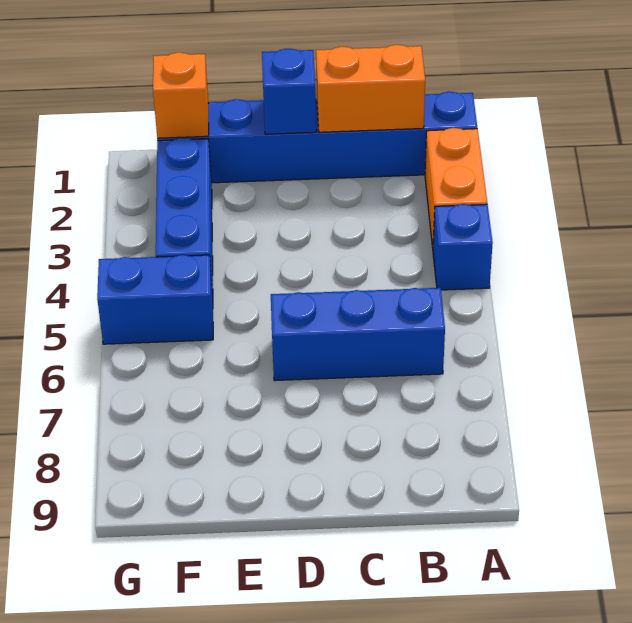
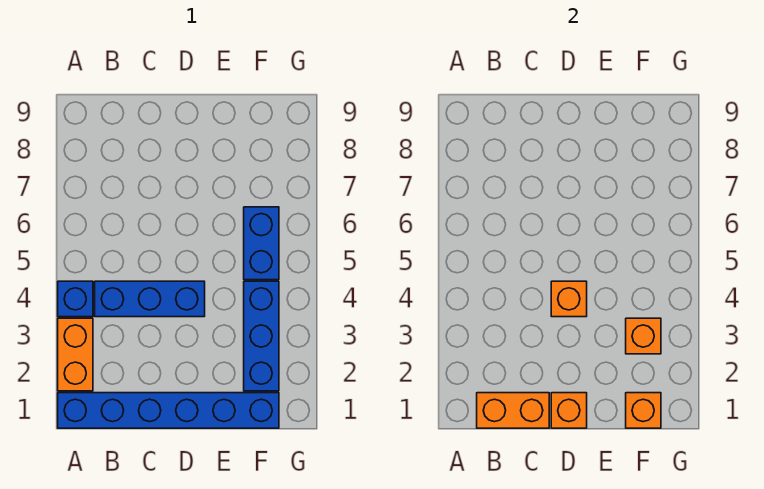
blue brick B6:D6 level 1 -> blue brick B4:D4 level 1
blue brick D1 level 2 -> orange brick D1 level 2
none -> orange brick D4 level 2
none -> orange brick F3 level 2
blue brick F5:G5 level 1 -> blue brick F5:F6 level 1

